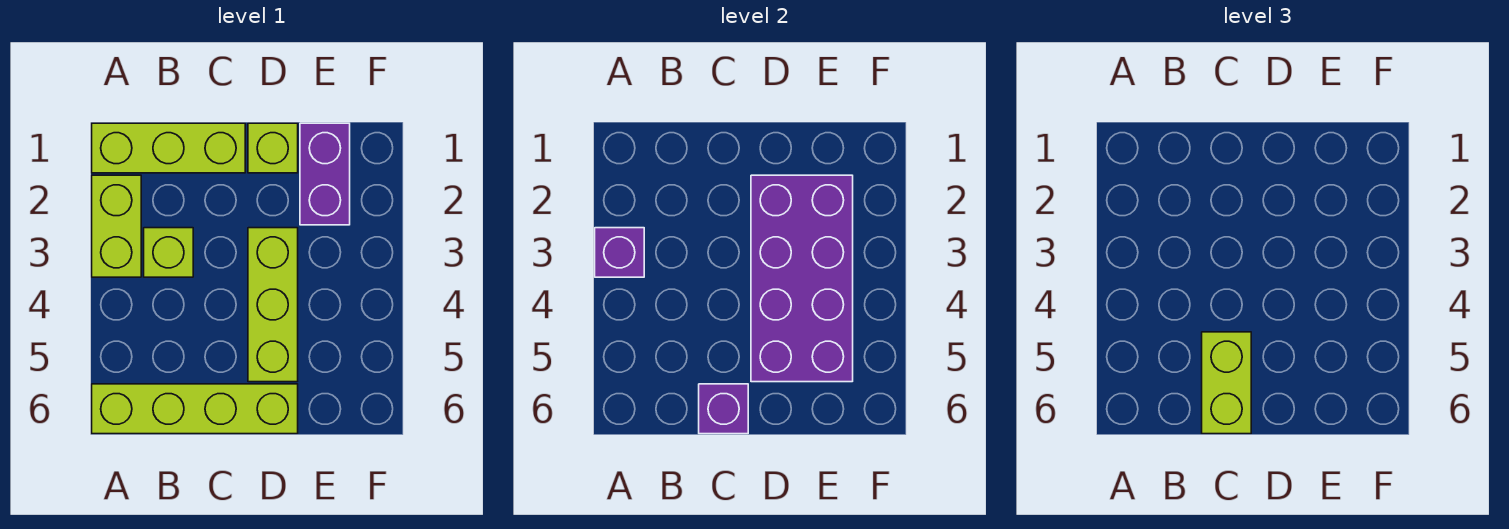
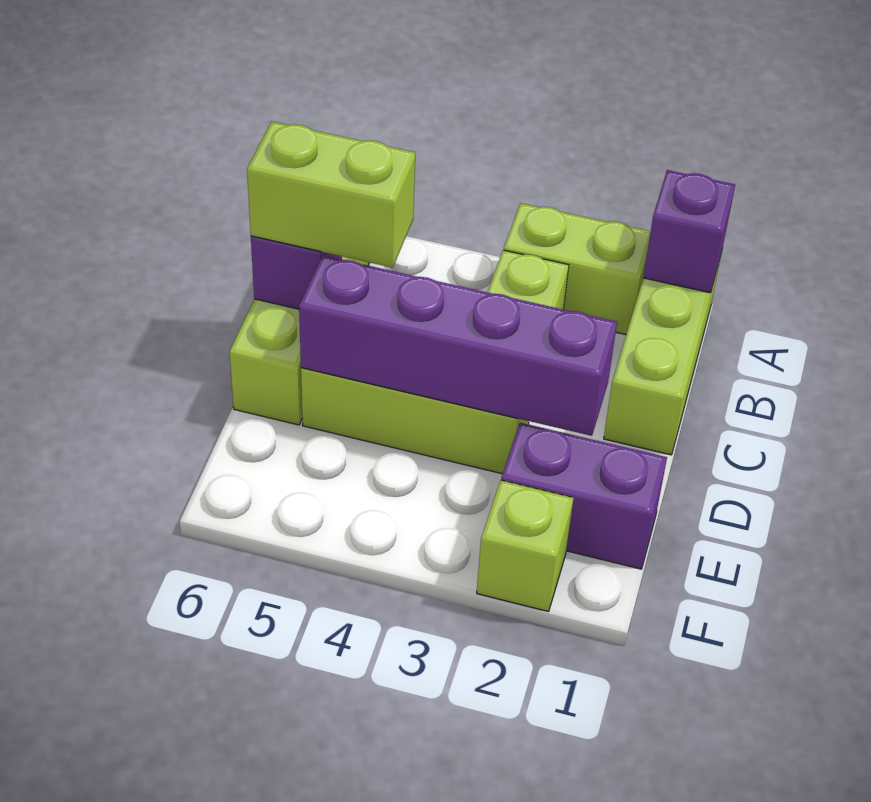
purple brick A3 level 2 -> purple brick A1 level 2
lime brick D1 level 1 -> lime brick F2 level 1
purple brick D2:E5 level 2 -> purple brick D2:D5 level 2

